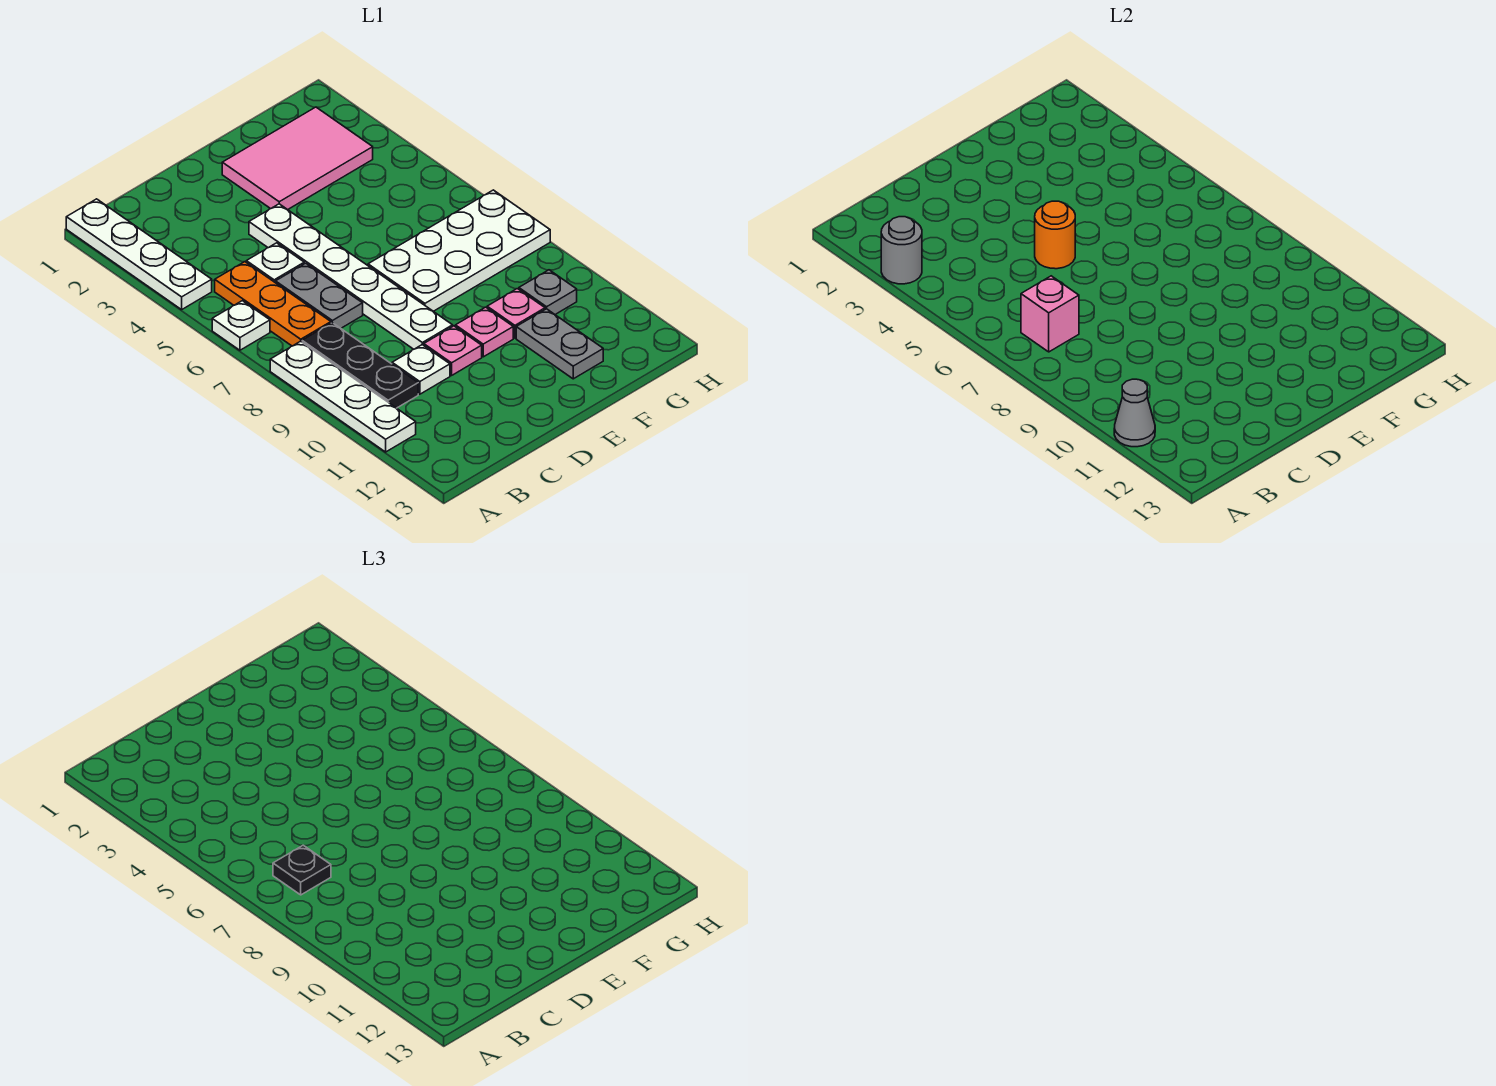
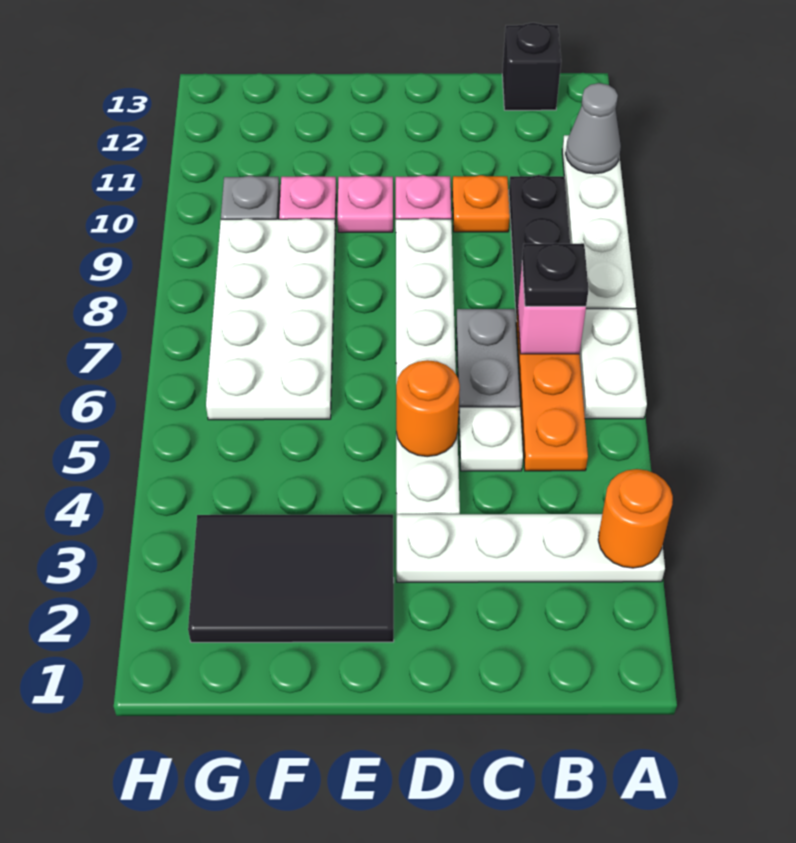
white plate A1:A4 level 1 -> white plate A3:D3 level 1
grey round brick A3 level 2 -> orange round brick A3 level 2
white plate A6 level 1 -> white plate A6:A7 level 1
none -> black brick B13 level 1
white plate C10 level 1 -> orange plate C10 level 1
pink tile E2:G3 level 1 -> black tile E2:G3 level 1
white plate E7:H8 level 1 -> white plate F6:G9 level 1
grey plate F11:F12 level 1 -> none

